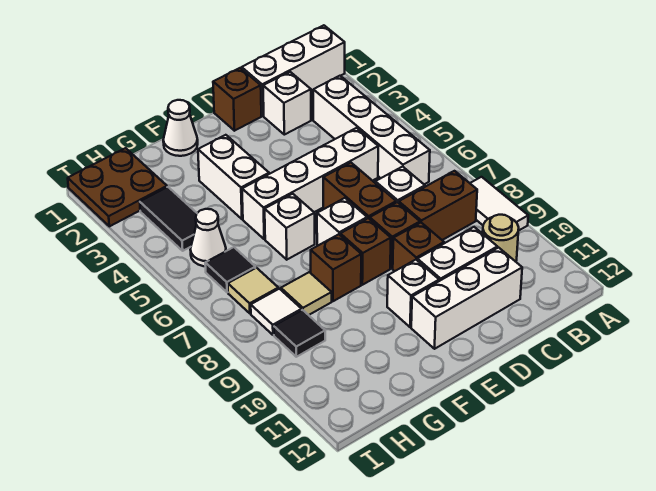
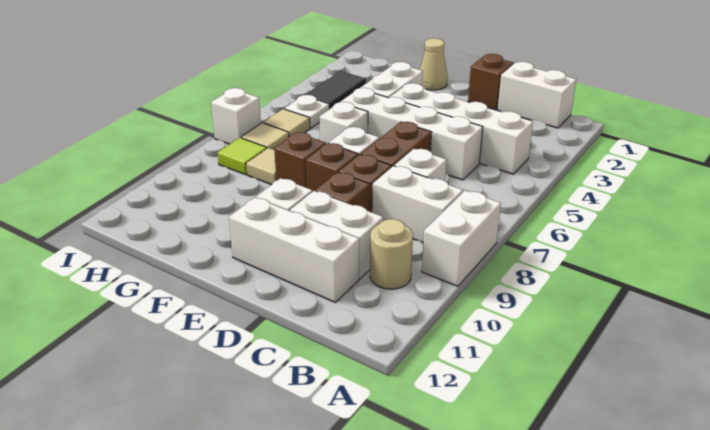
white brick A1:C1 level 1 -> white brick B1:C1 level 1
white tile A8:A9 level 1 -> white brick A8:A9 level 1
white brick B3:B6 level 1 -> white brick B4:E4 level 1
brown brick B8:C8 level 1 -> white brick B8:C8 level 1
white brick C2 level 1 -> white brick I7 level 1
white cone F1 level 1 -> tan cone F1 level 1
brown plate H1:I2 level 1 -> none
white cone H5 level 1 -> white plate H5 level 1
black tile H6 level 1 -> tan tile H6 level 1
white tile H8 level 1 -> lime tile H8 level 1
black tile H9 level 1 -> none

